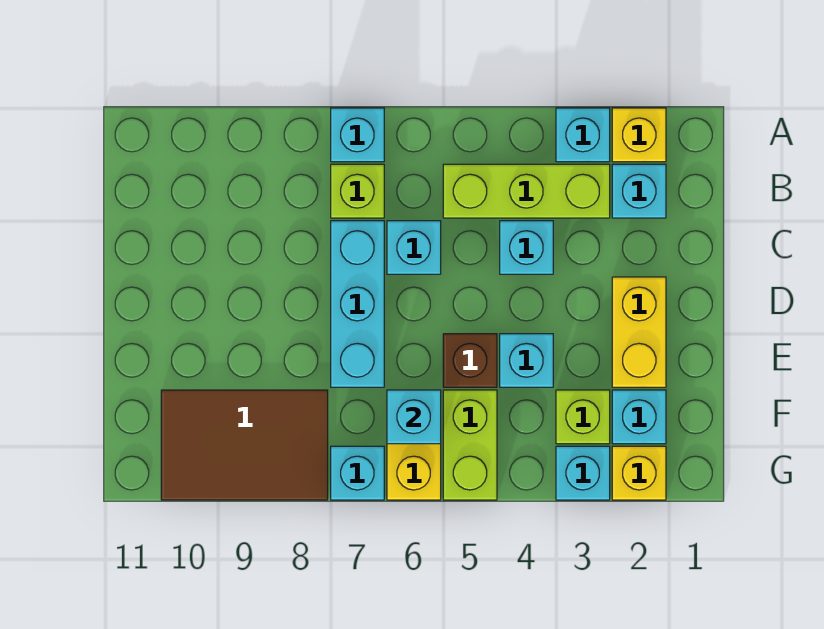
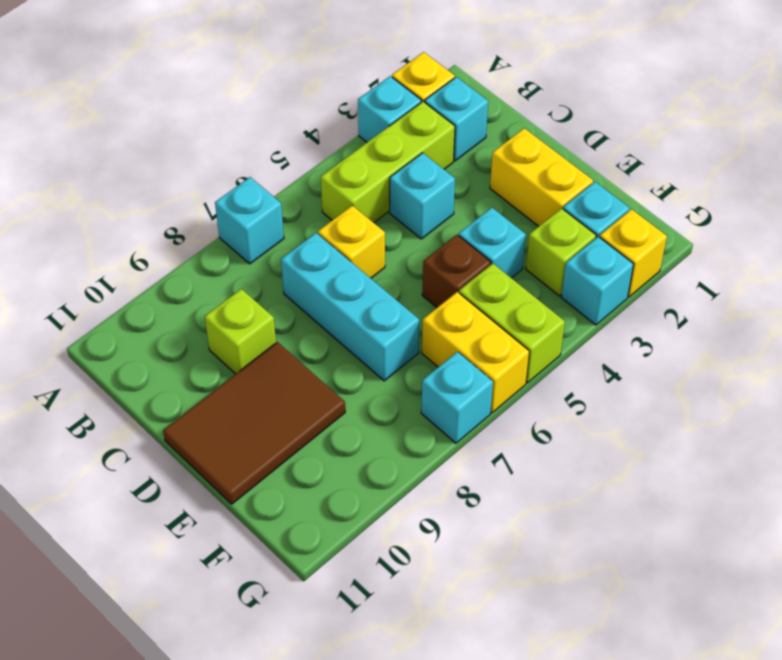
lime brick B7 level 1 -> lime brick C9 level 1
cyan brick C6 level 1 -> yellow brick C6 level 1
cyan brick F6 level 2 -> none
brown tile F8:G10 level 1 -> brown tile D9:E11 level 1

